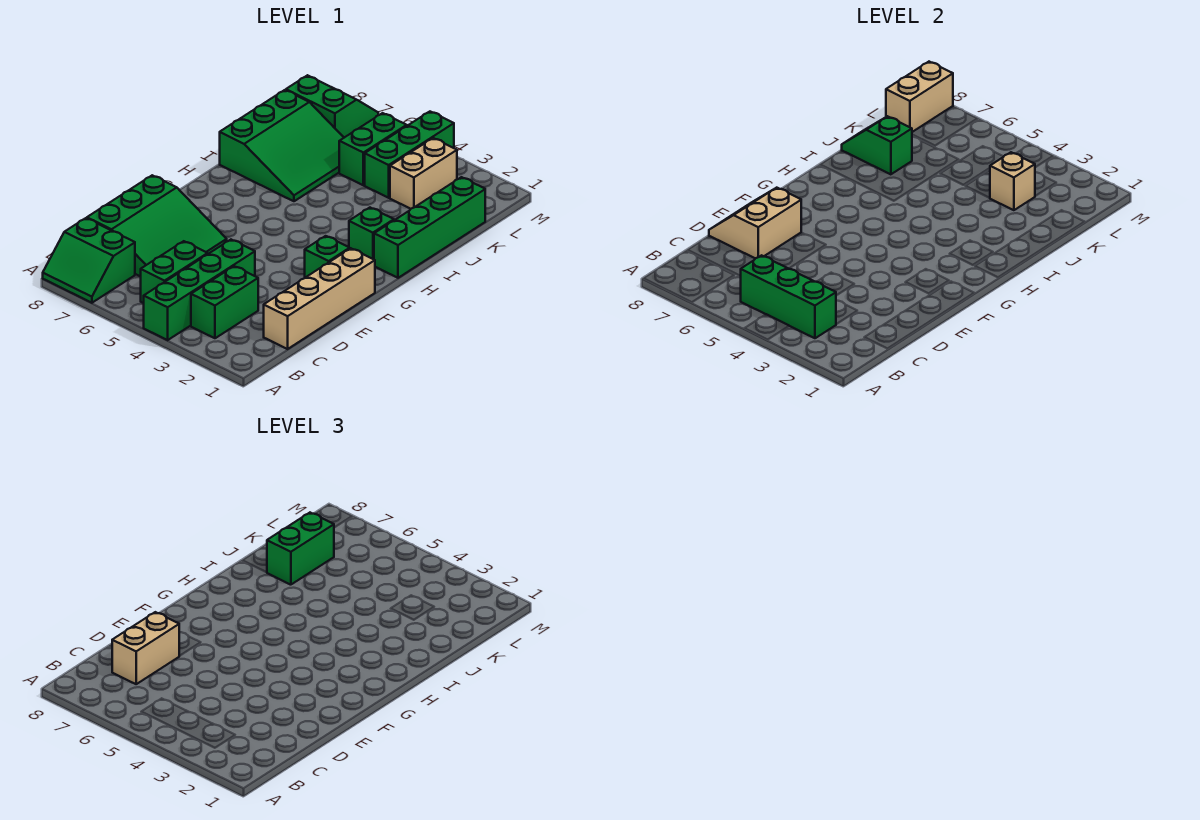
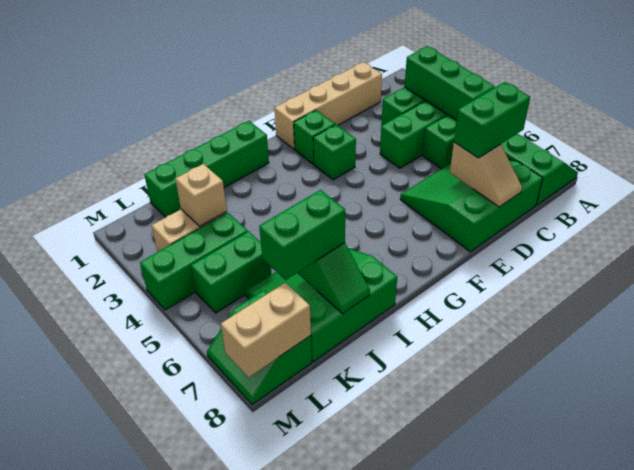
tan brick C7:D7 level 3 -> green brick C7:D7 level 3
tan slope D7:E8 level 2 top 7 -> tan slope D7:D8 level 2 top 7
green brick H2 level 1 -> green brick F3 level 1

